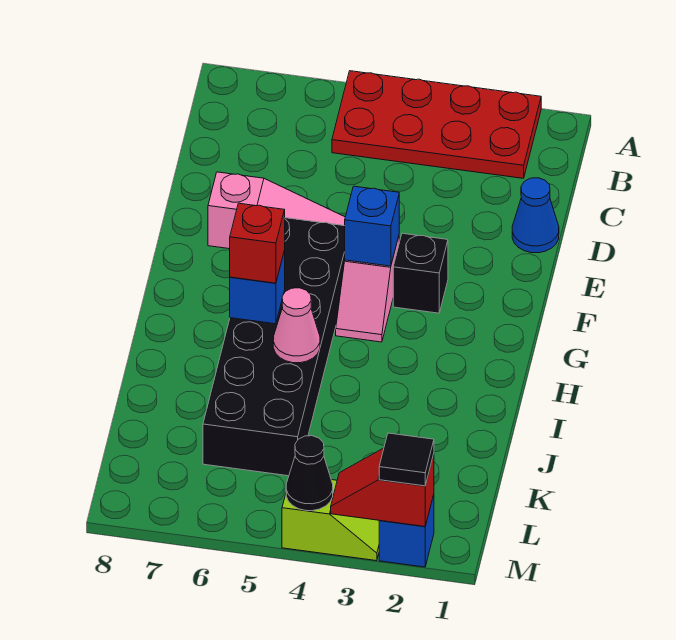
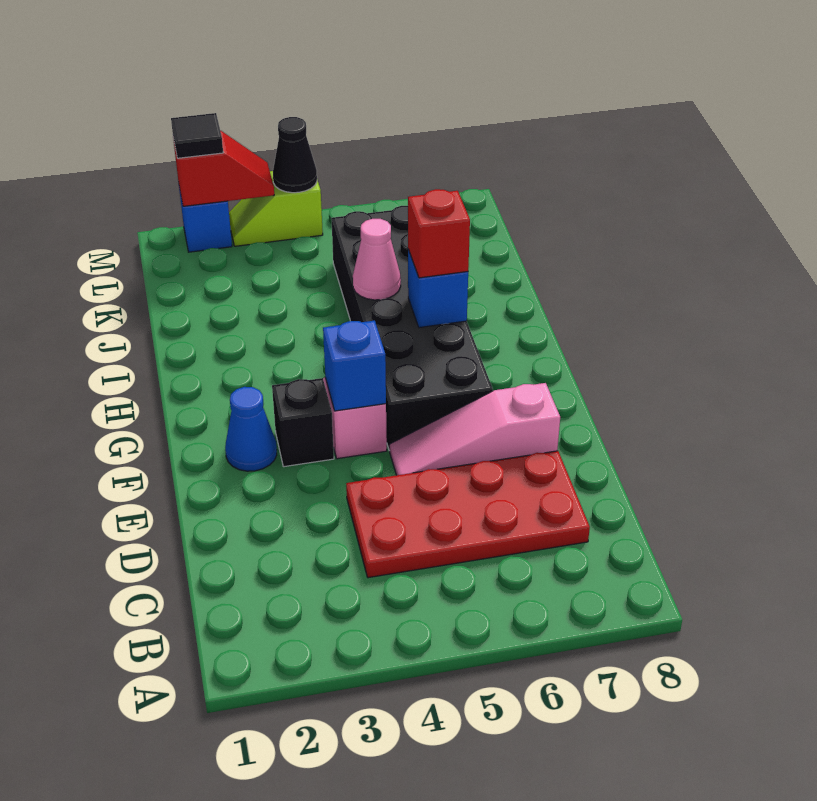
red plate A2:B5 level 1 -> red plate C4:D7 level 1
blue cone D1 level 1 -> blue cone F2 level 1

